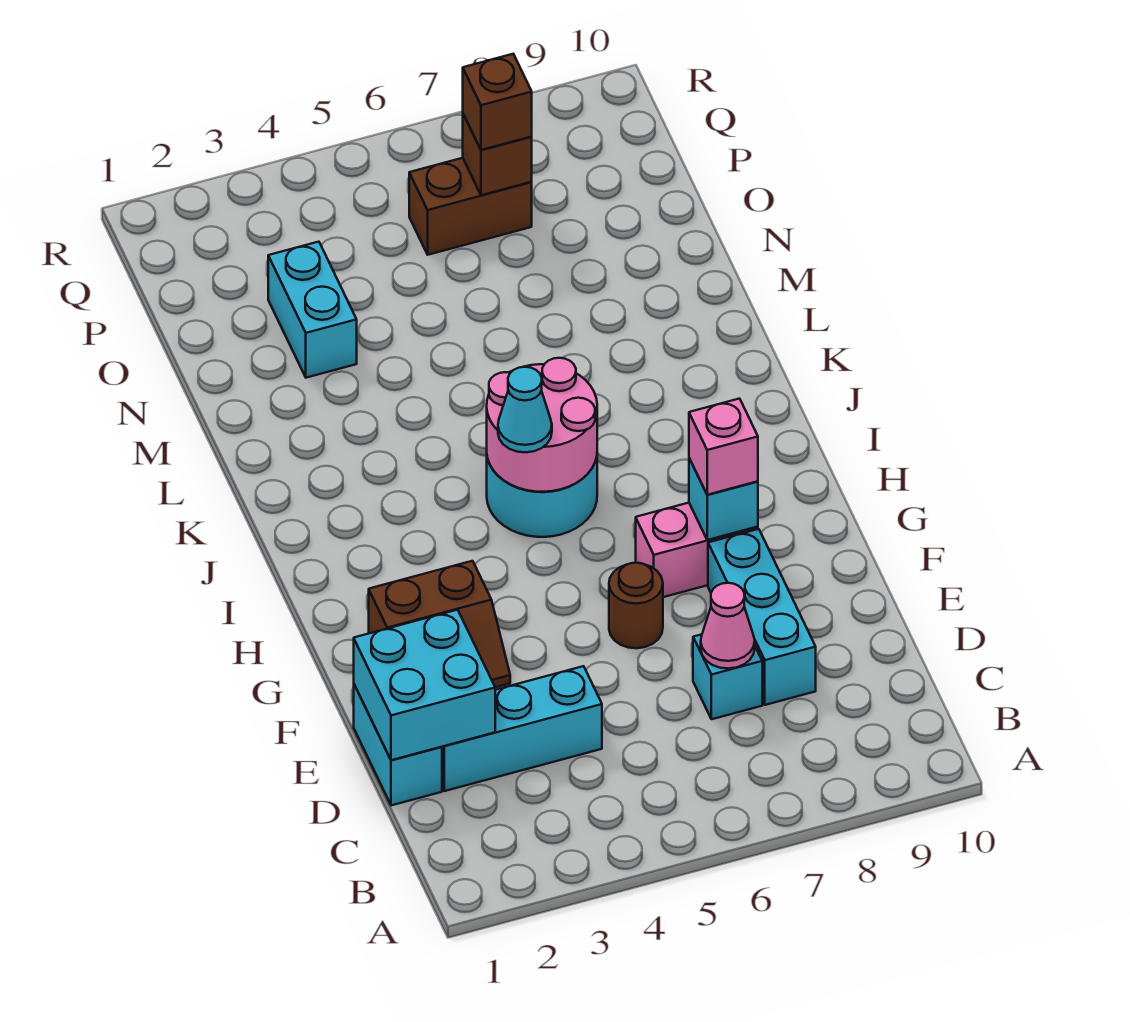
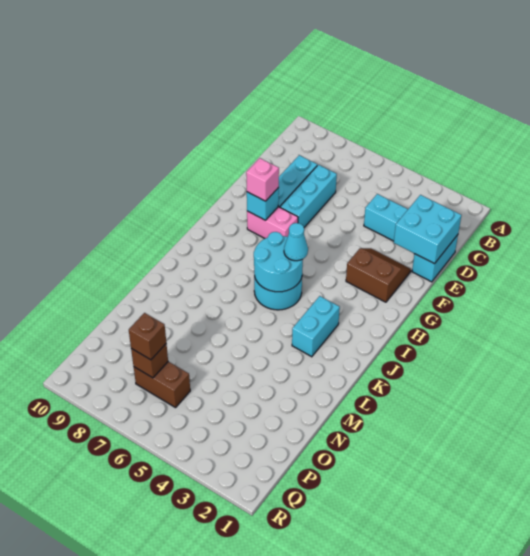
cyan brick D7 level 1 -> cyan brick D7:F7 level 1
pink cone D7 level 2 -> none
brown round brick F6 level 1 -> none
pink round brick I5:J6 level 2 -> cyan round brick I5:J6 level 2
cyan brick N3:O3 level 1 -> cyan brick J3:K3 level 1

